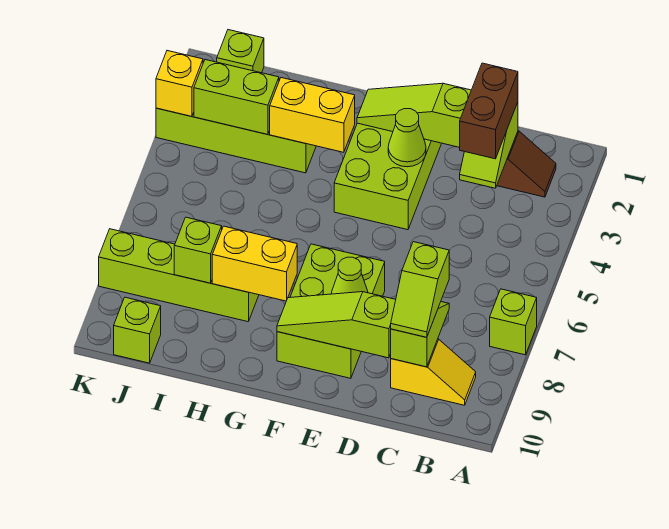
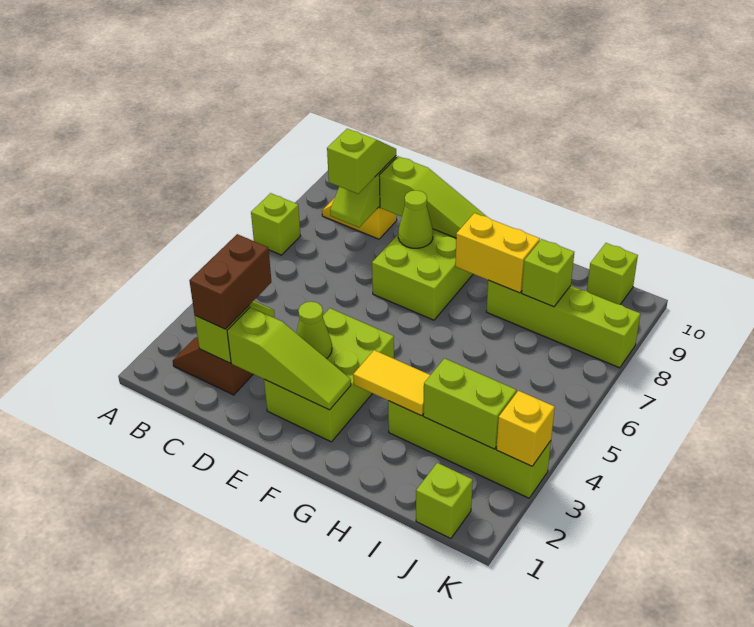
yellow brick G3:H3 level 2 -> yellow tile G3:H3 level 2

